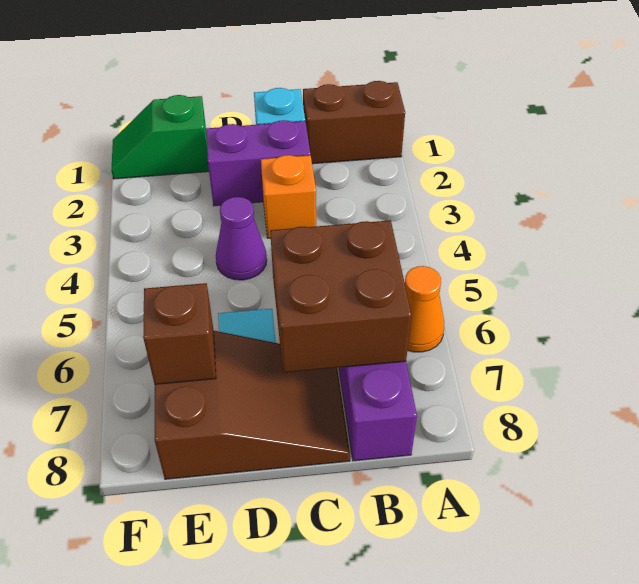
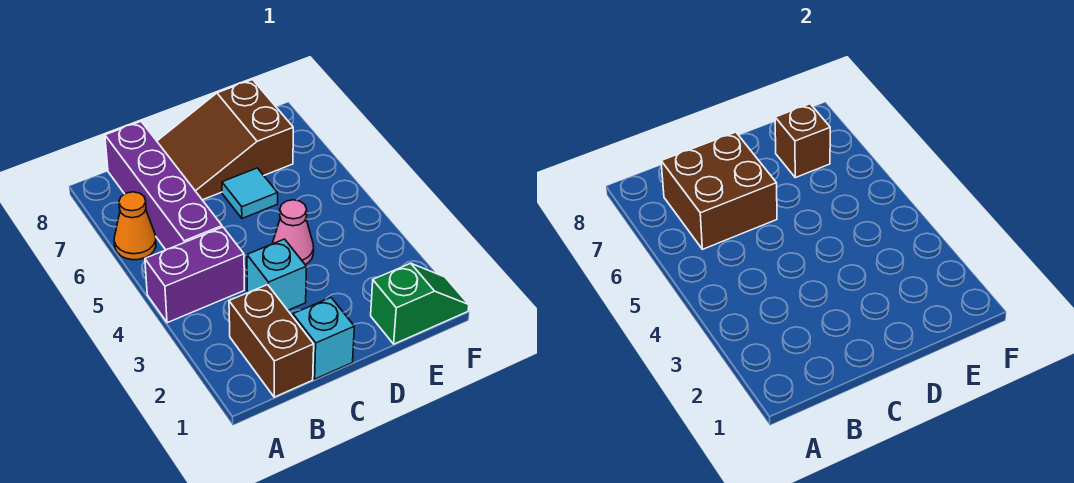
brown brick A1:B1 level 1 -> brown brick B1:B2 level 1
purple brick C2:D2 level 1 -> purple brick A4:B4 level 1
orange brick C3 level 1 -> cyan brick C3 level 1
purple cone D4 level 1 -> pink cone D4 level 1

